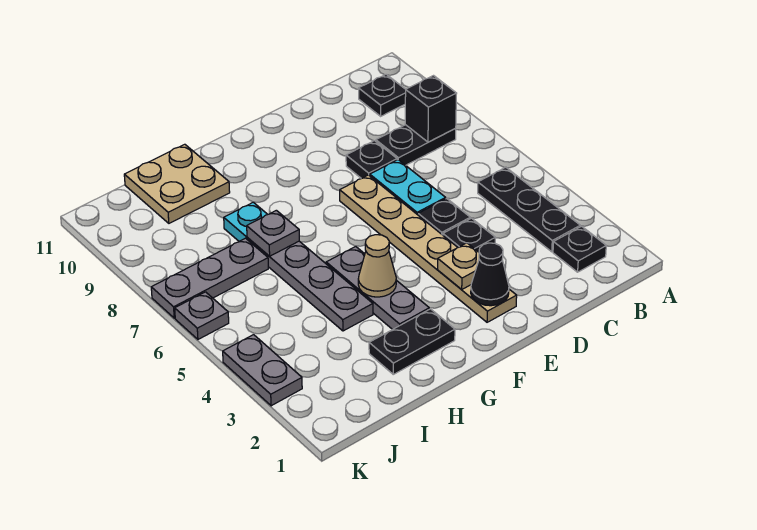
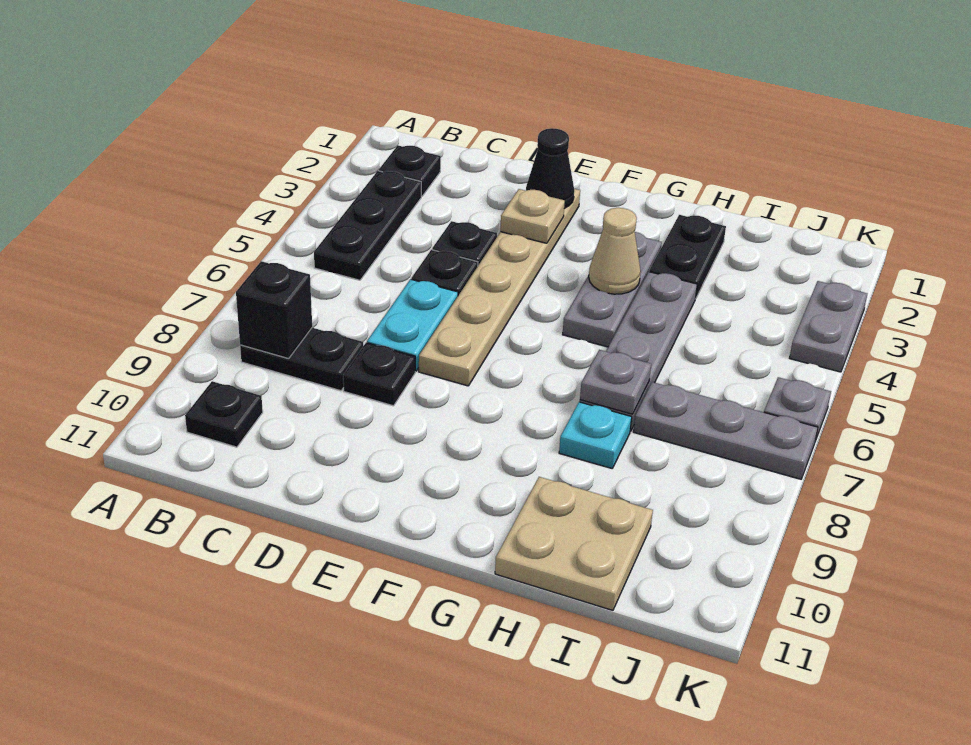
black plate G2:H2 level 1 -> black plate H2:H3 level 1

